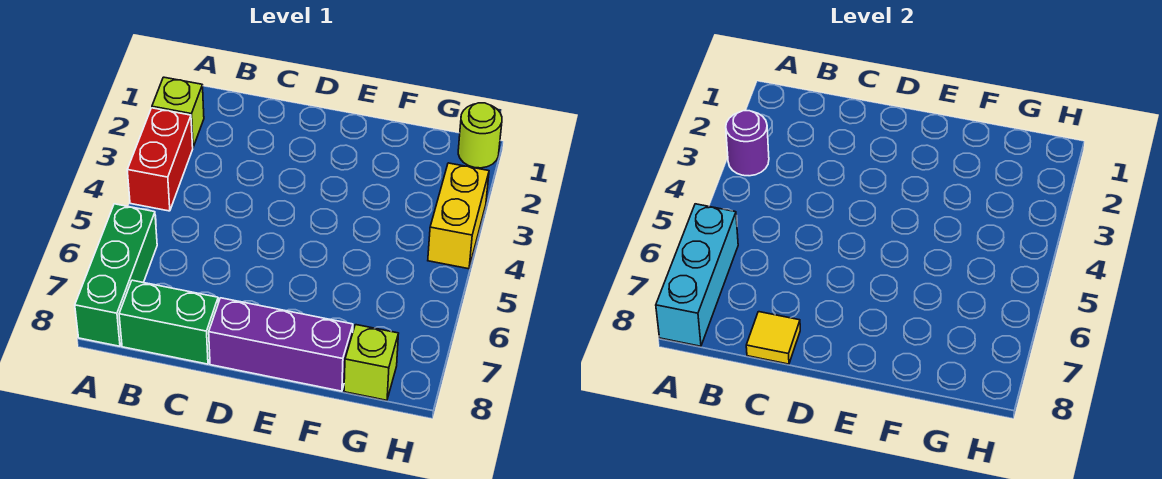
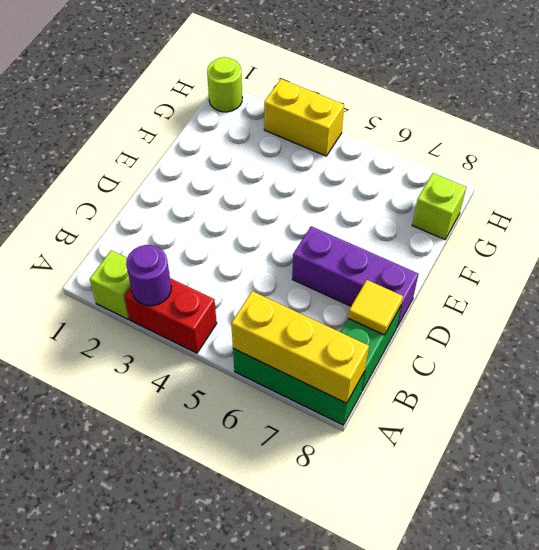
cyan brick A6:A8 level 2 -> yellow brick A6:A8 level 2
purple brick D8:F8 level 1 -> purple brick D6:D8 level 1

